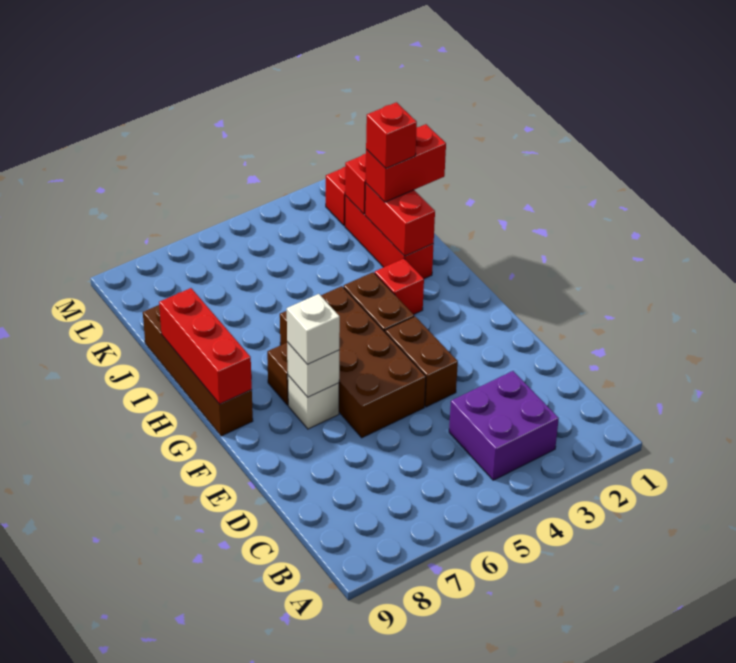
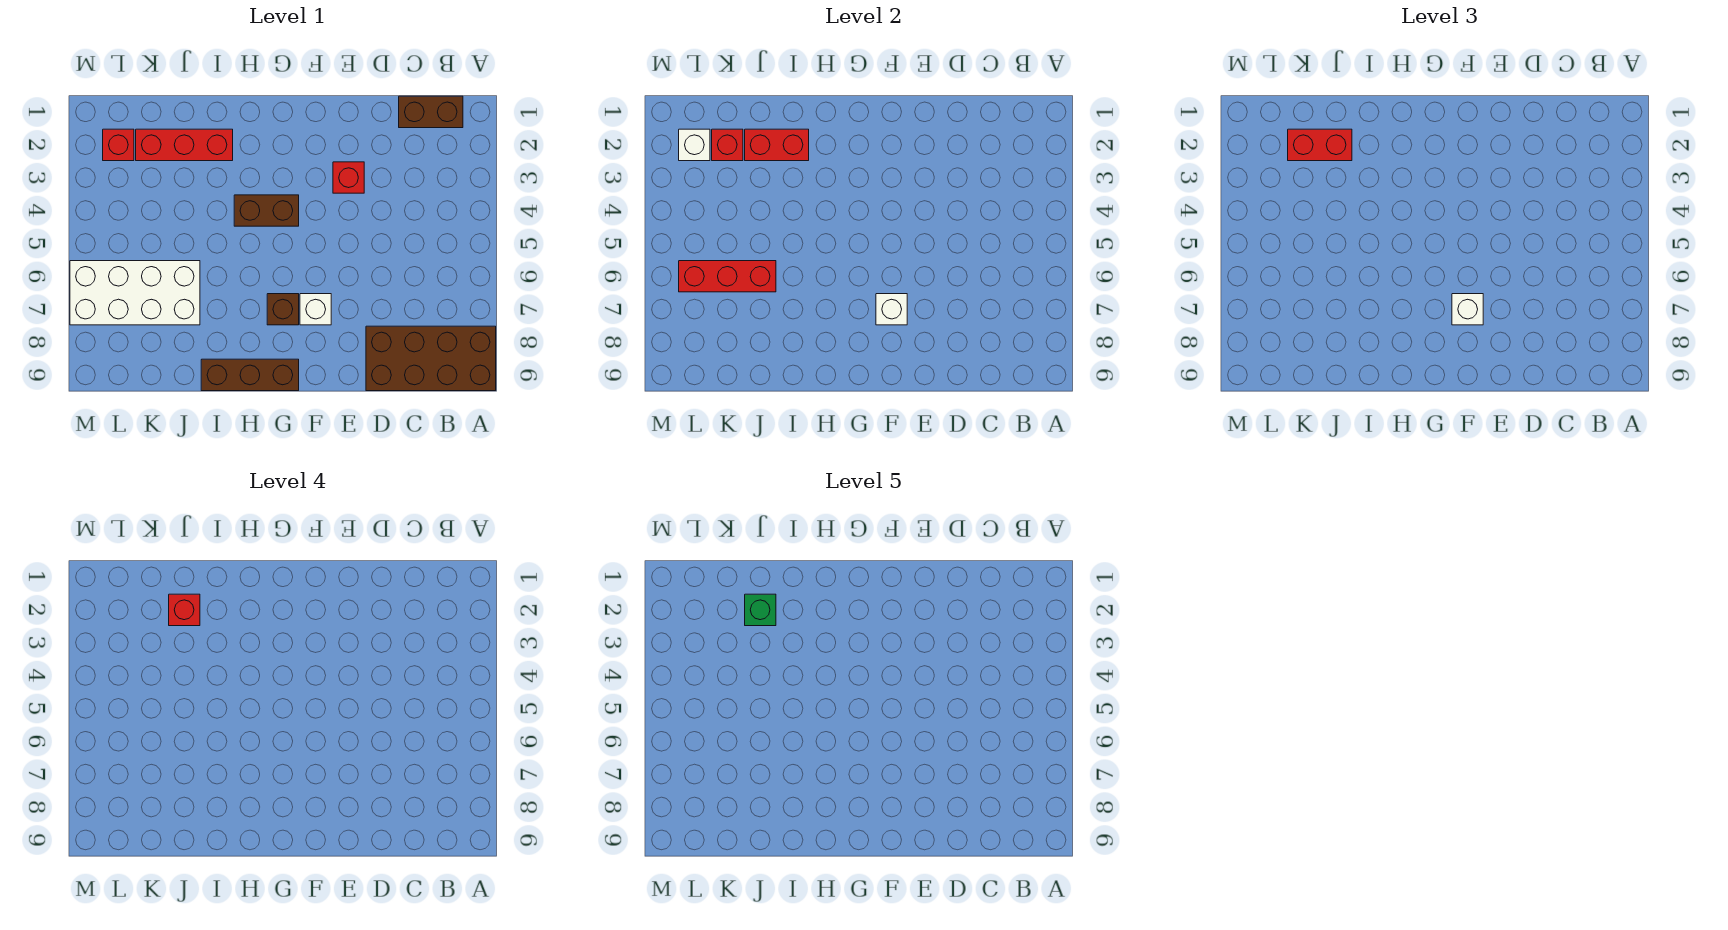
purple brick B3:C4 level 1 -> none
brown brick E4:F4 level 1 -> brown brick B1:C1 level 1
brown brick E5:H6 level 1 -> brown brick A8:D9 level 1
brown brick G9:J9 level 1 -> brown brick G9:I9 level 1
red brick G9:I9 level 2 -> red brick J6:L6 level 2
red brick H3 level 1 -> red brick E3 level 1
red brick J1:J2 level 3 -> red brick J2:K2 level 3
none -> green brick J2 level 5
none -> white brick J6:M7 level 1
none -> white brick L2 level 2

